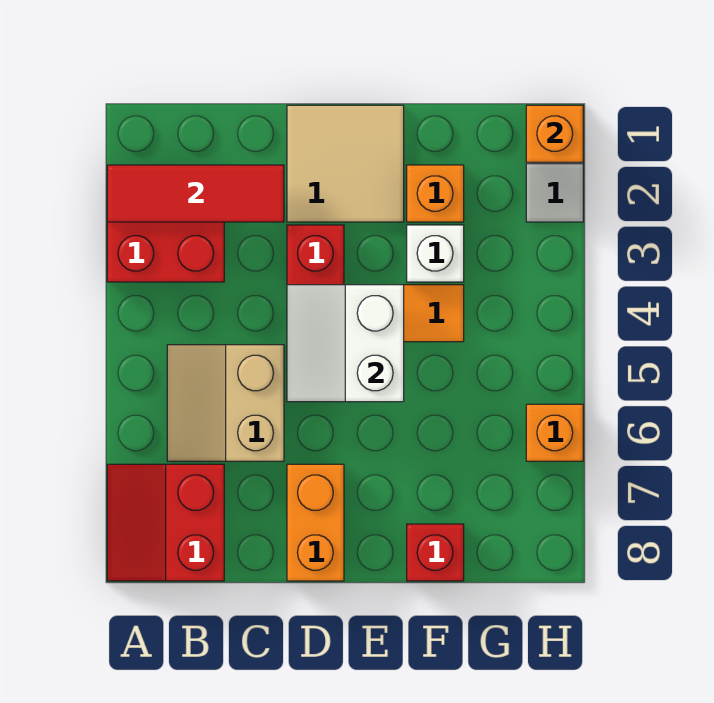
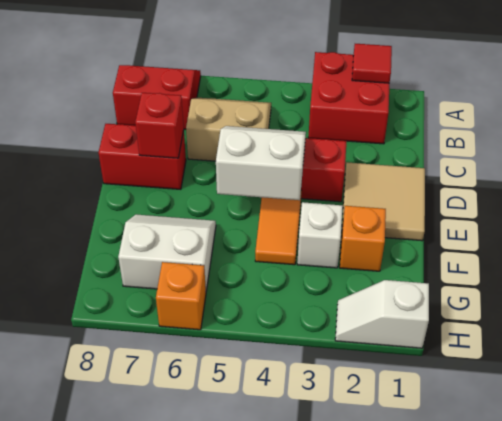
red tile A2:C2 level 2 -> red tile A2 level 2
orange brick D7:D8 level 1 -> red brick D7:D8 level 1
none -> white slope F6:G7 level 1 top G
red brick F8 level 1 -> red brick D7 level 2
orange brick H1 level 2 -> none

